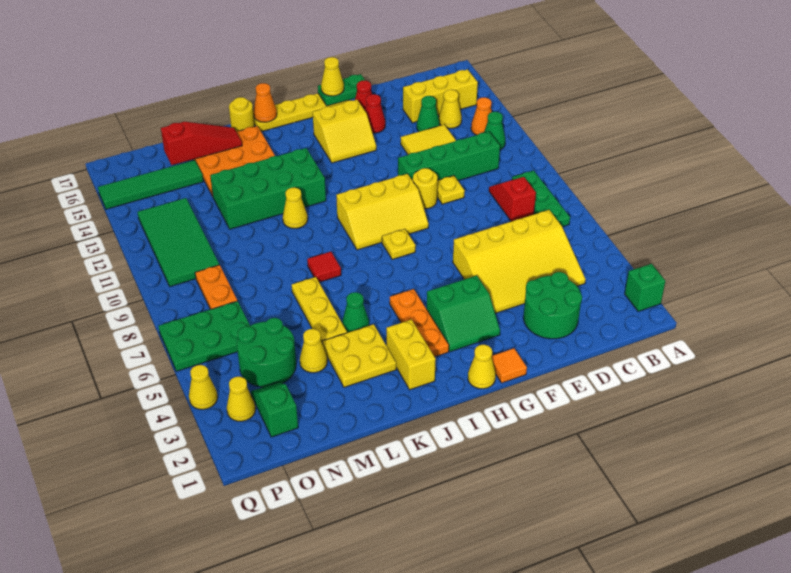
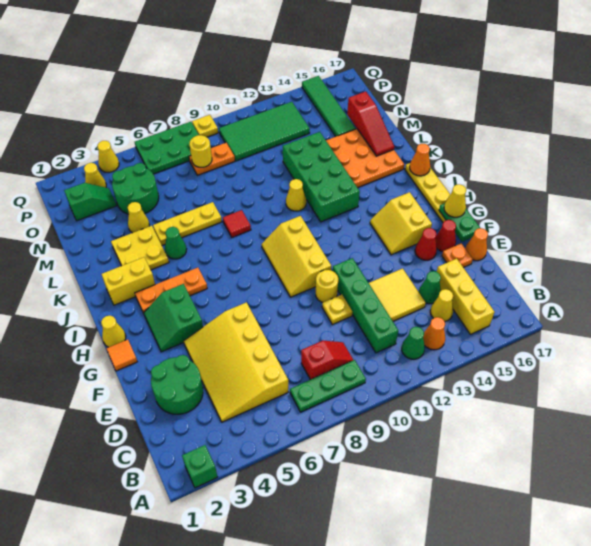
none -> orange plate E16 level 1
none -> orange cone E17 level 1
yellow plate H8 level 1 -> yellow plate Q9 level 1
yellow round brick K17 level 1 -> yellow round brick O8 level 2
green plate O6:Q7 level 1 -> green plate P6:Q8 level 1

